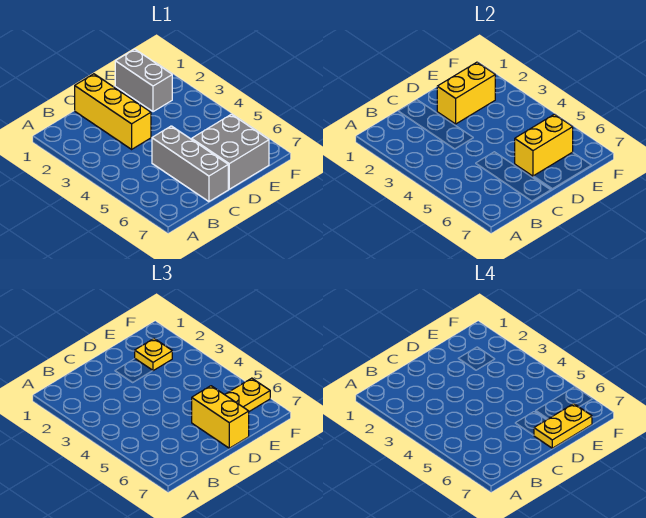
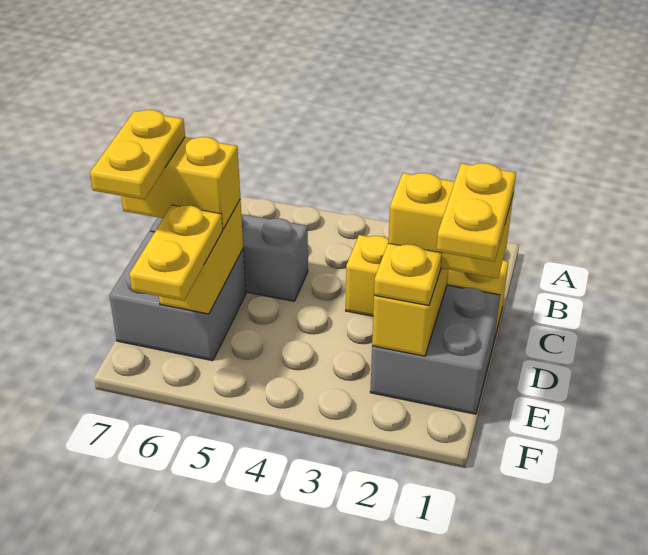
none -> yellow brick D1:D2 level 3
none -> yellow plate D1:E1 level 4
grey brick E1:E2 level 1 -> grey brick D1:E2 level 1

